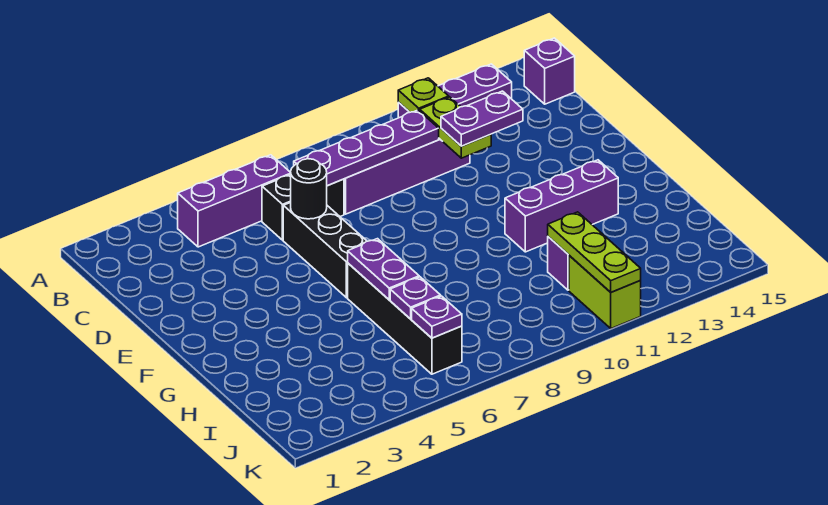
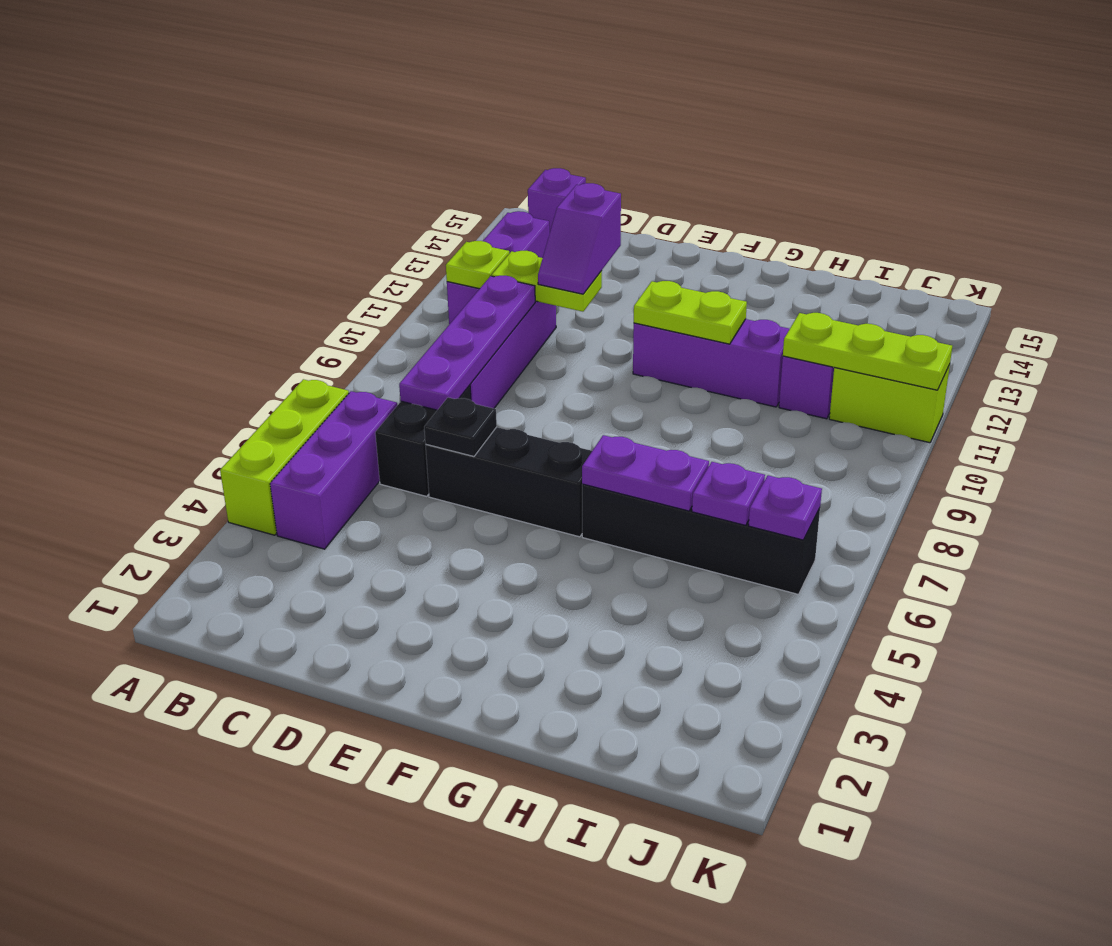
none -> lime brick A4:A6 level 1
black round brick D6 level 2 -> black plate D6 level 2
purple plate D11:D12 level 3 -> purple slope D11:D12 level 3 top 12
none -> lime plate F11:G11 level 2
purple brick G11:G13 level 1 -> purple brick F11:H11 level 1

